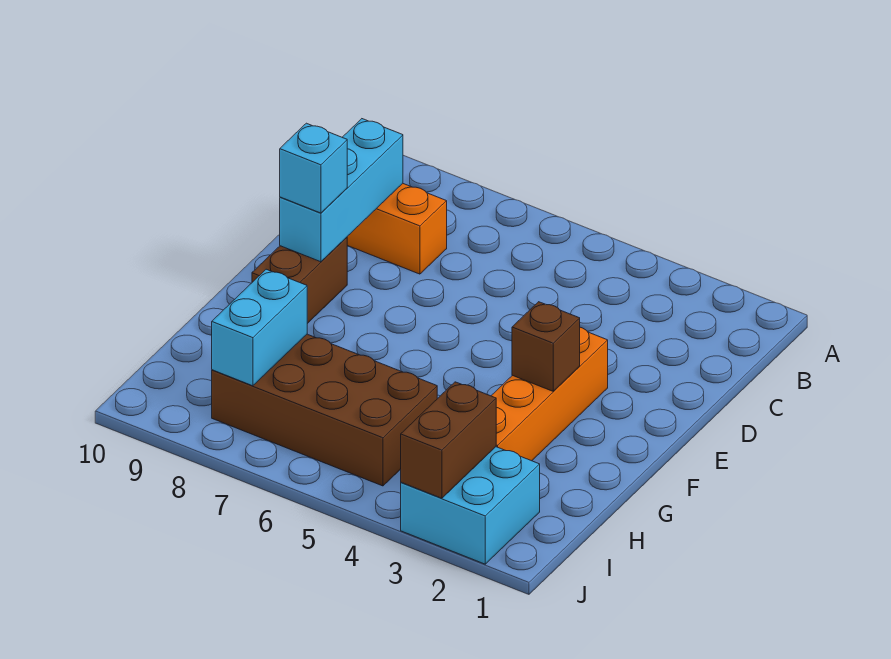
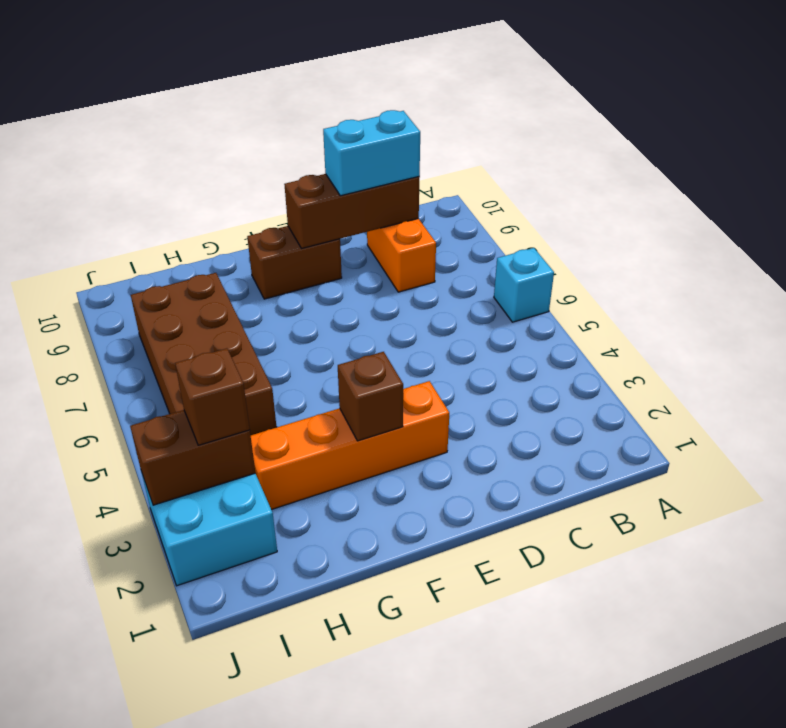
cyan brick C9:E9 level 2 -> brown brick C9:E9 level 2
cyan brick E9 level 3 -> cyan brick A6 level 1
cyan brick H8:I8 level 2 -> cyan brick C9:D9 level 3
none -> brown brick I3 level 3

